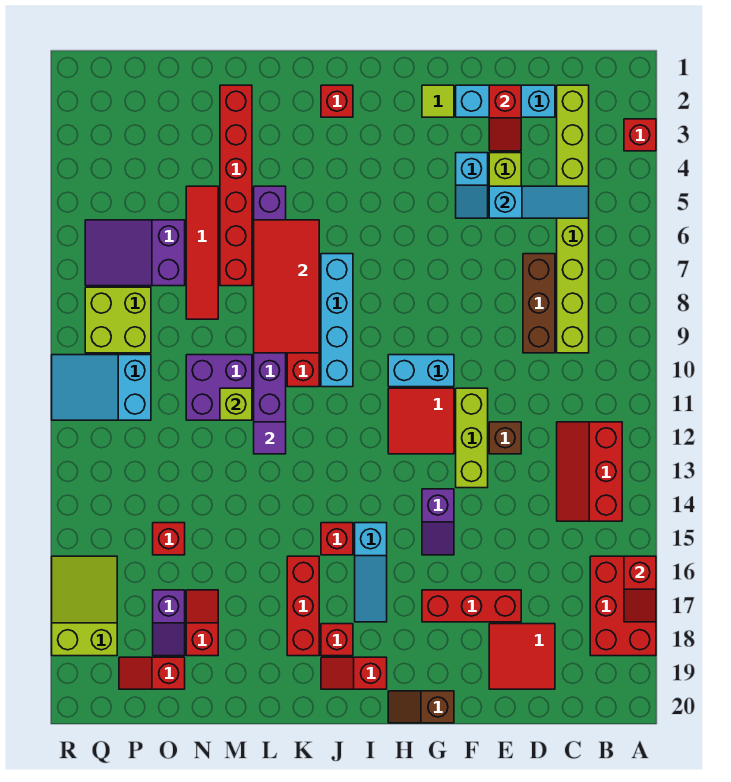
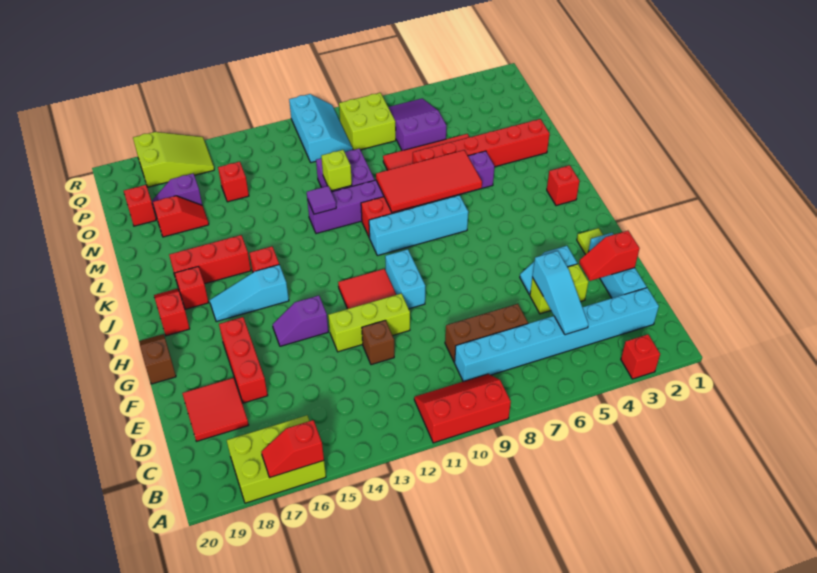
red brick A16:B18 level 1 -> lime brick A16:B18 level 1
red slope B12:C14 level 1 top B -> red slope A9:B11 level 1 top A
lime brick C2:C9 level 1 -> cyan brick C2:C9 level 1
cyan slope P10:R11 level 1 top P -> cyan slope P10:R11 level 1 top 11

